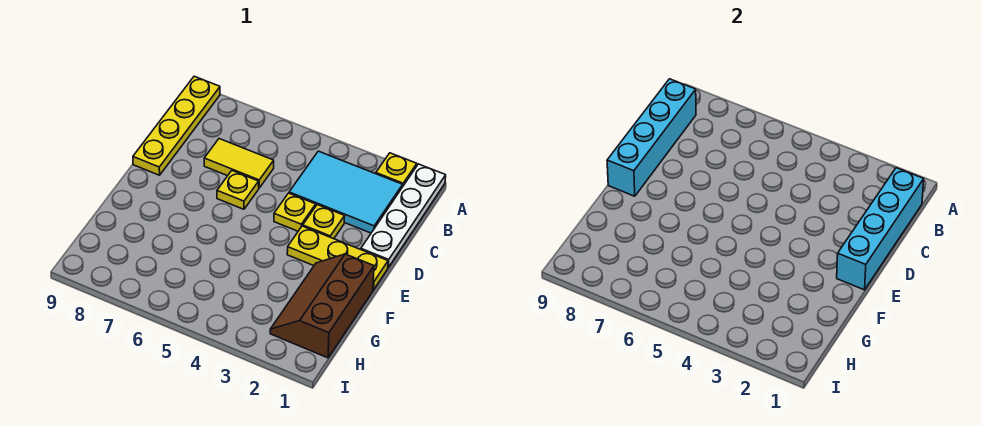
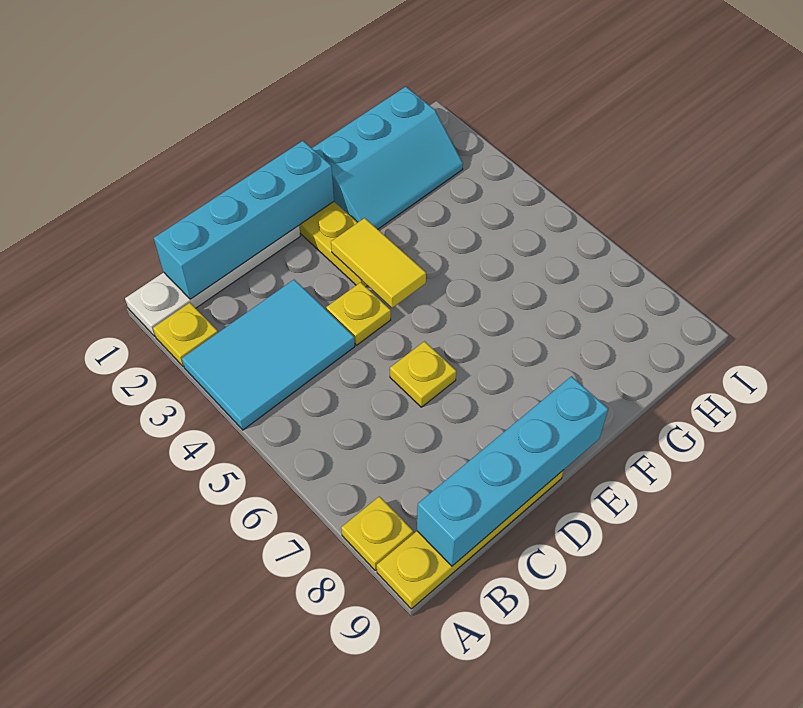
cyan tile B2:C4 level 1 -> cyan tile A3:C4 level 1
yellow tile C6:C7 level 1 -> yellow tile E3:E4 level 2
yellow plate D3 level 1 -> yellow plate A8 level 1
brown slope F1:H2 level 1 top 1 -> cyan slope F1:H2 level 1 top 1

